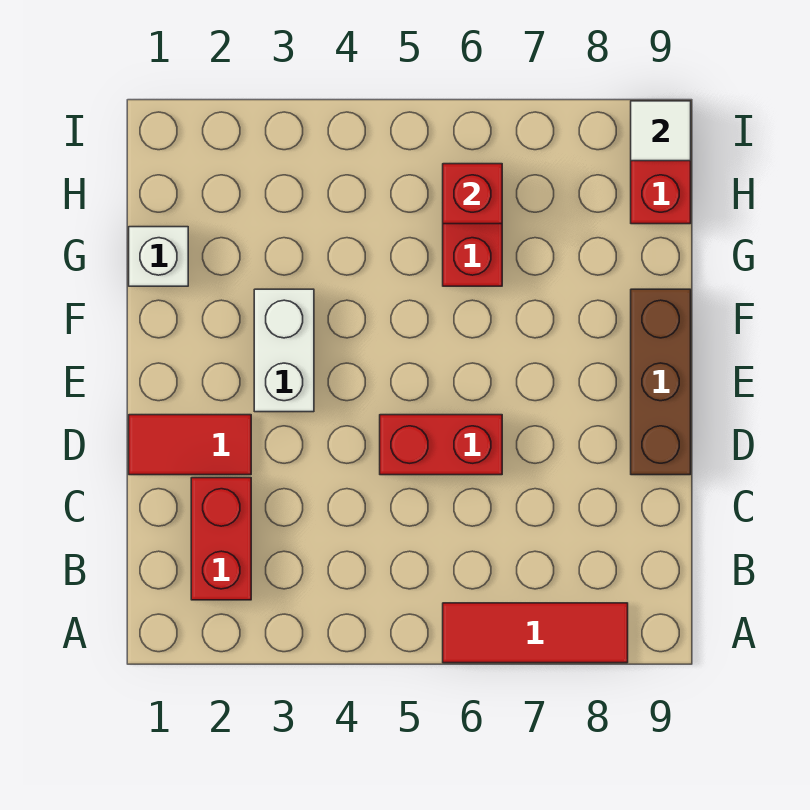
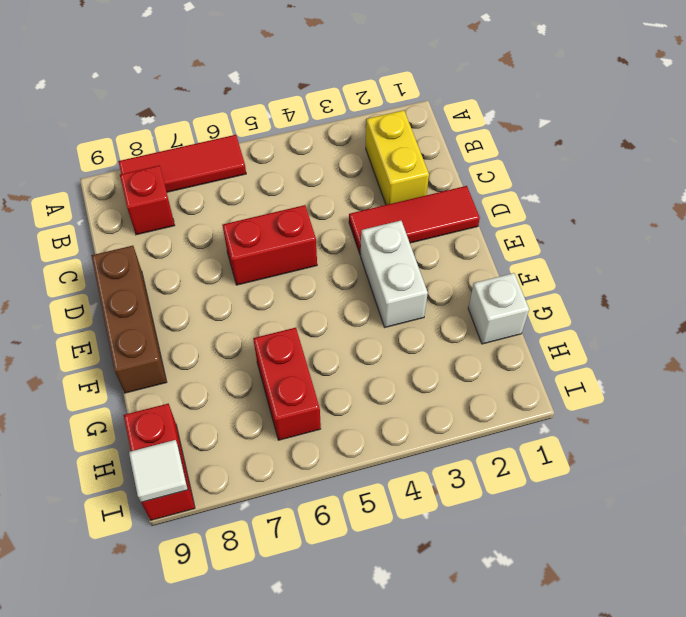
red brick B2:C2 level 1 -> yellow brick B2:C2 level 1
red tile D1:D2 level 1 -> red tile D1:D3 level 1
red brick H6 level 2 -> red brick B8 level 1

